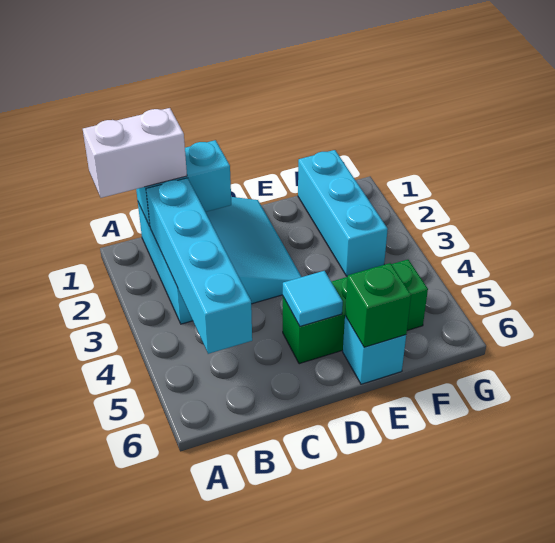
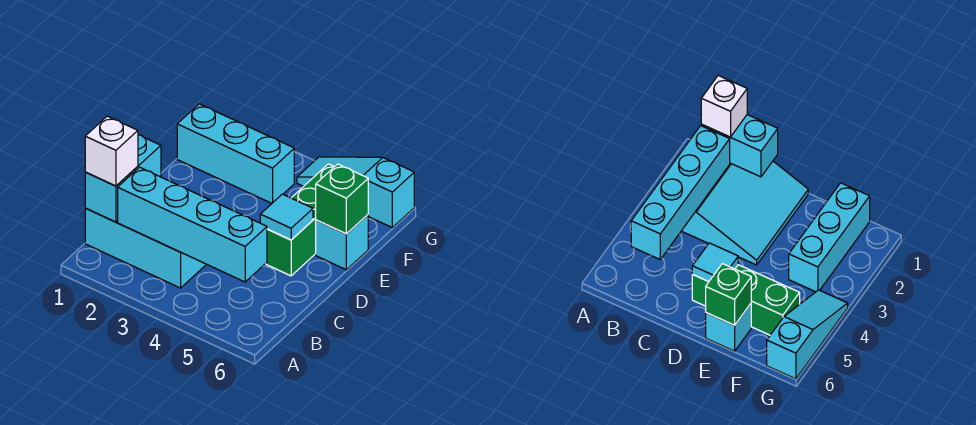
white brick A1:B1 level 3 -> white brick B1 level 3
none -> cyan slope G4:G6 level 1 top 6

